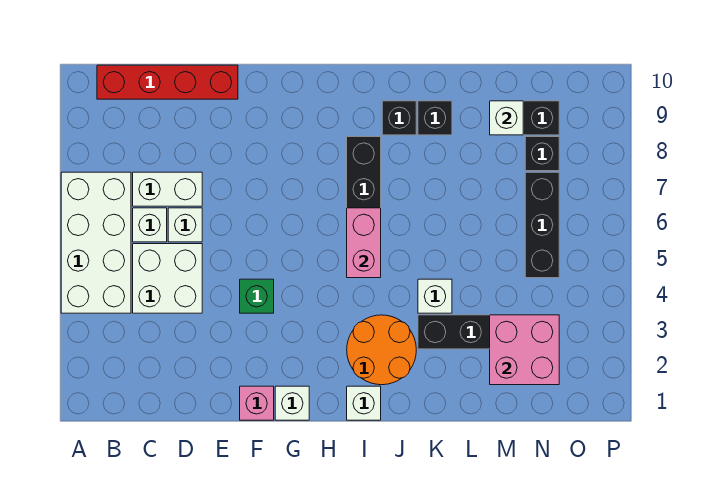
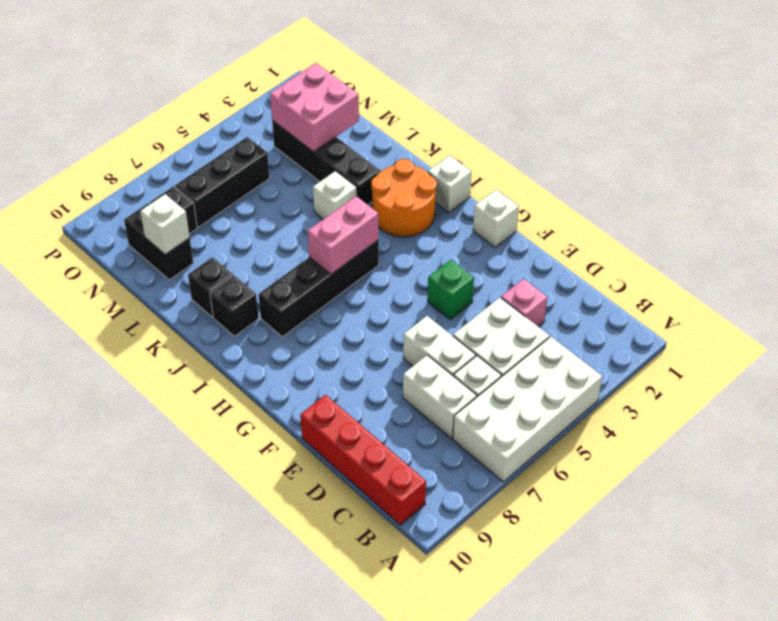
white brick D6 level 1 -> white brick D6:E6 level 1
pink brick F1 level 1 -> pink brick D3 level 1

